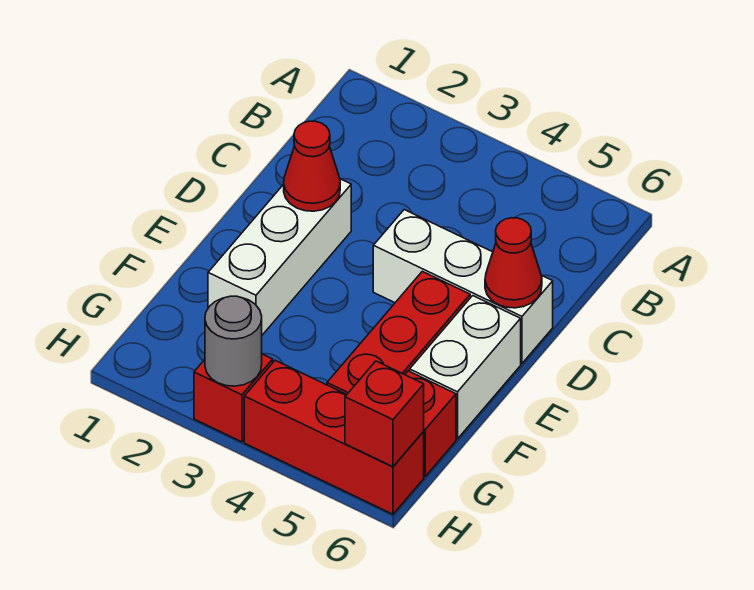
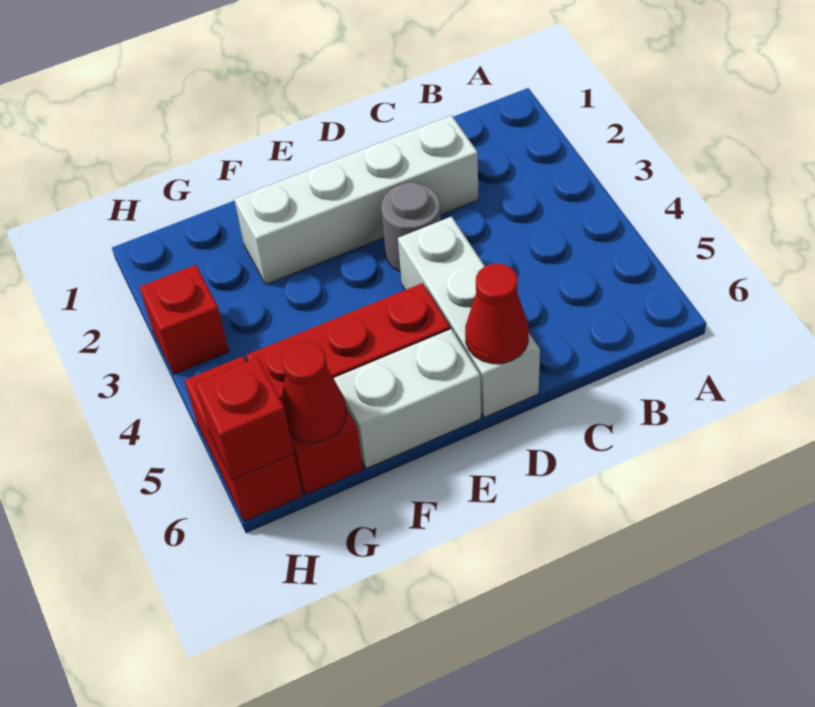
white brick D2:F2 level 1 -> white brick C2:F2 level 1
red cone D2 level 2 -> red cone G6 level 2
grey round brick H3 level 2 -> grey round brick D3 level 1
red brick H4:H6 level 1 -> red brick H5:H6 level 1

